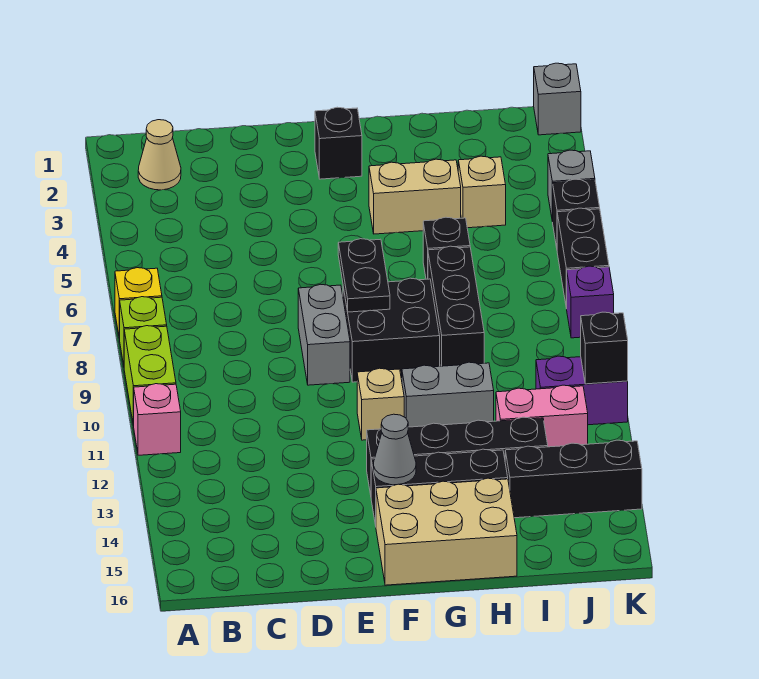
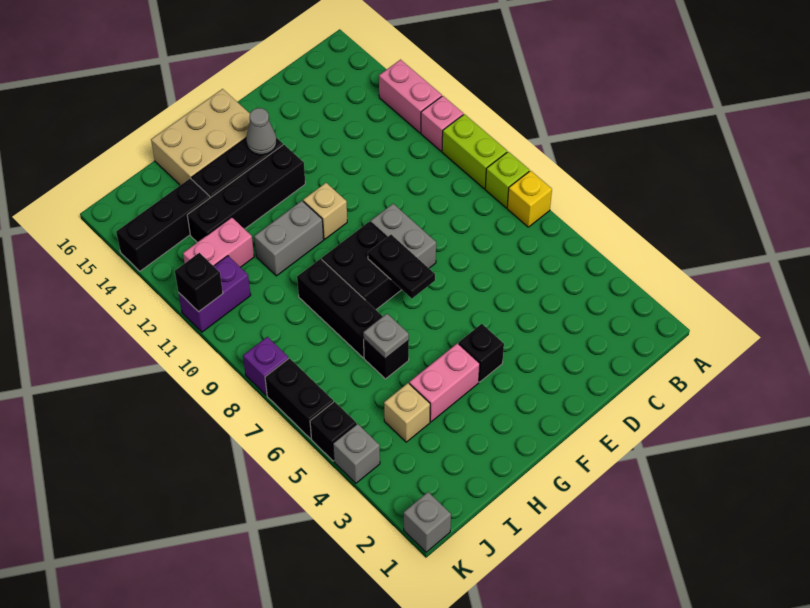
none -> pink brick A12:A13 level 1
tan cone B2 level 1 -> none
black brick F2 level 1 -> black brick F4 level 1
tan brick G4:H4 level 1 -> pink brick G4:H4 level 1
none -> grey plate H6 level 2

